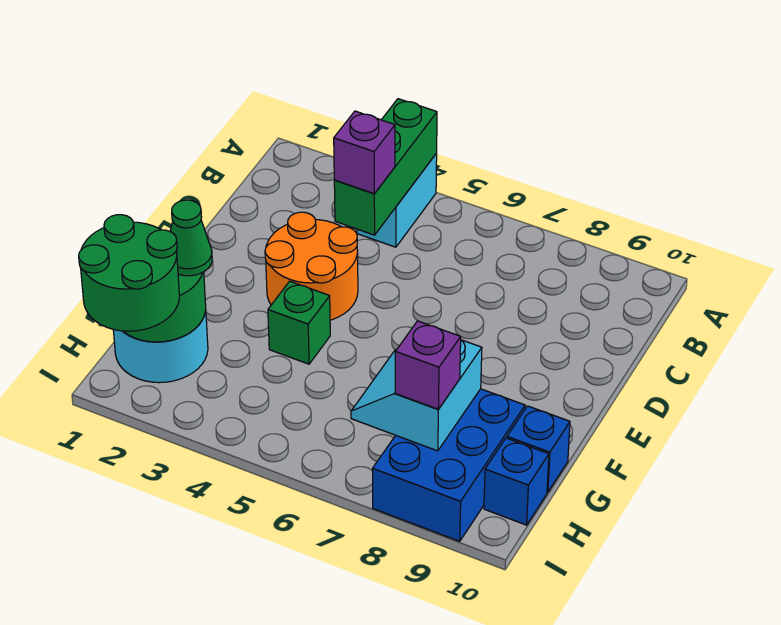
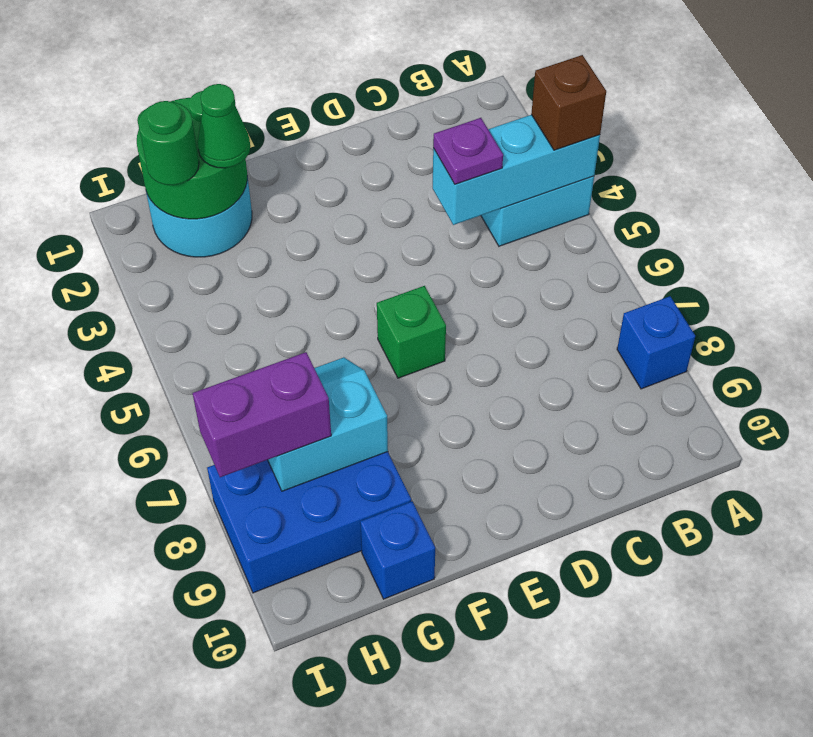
green brick A4:C4 level 2 -> cyan brick A4:C4 level 2
none -> brown brick A4 level 3
purple brick C4 level 3 -> purple plate C4 level 3
orange round brick D3:E4 level 1 -> none
green brick F4 level 1 -> green brick E6 level 1
green round brick H1:I2 level 3 -> green round brick H2 level 3
purple brick H8 level 3 -> purple brick H8:I8 level 3
blue brick H10 level 1 -> blue brick A8 level 1

